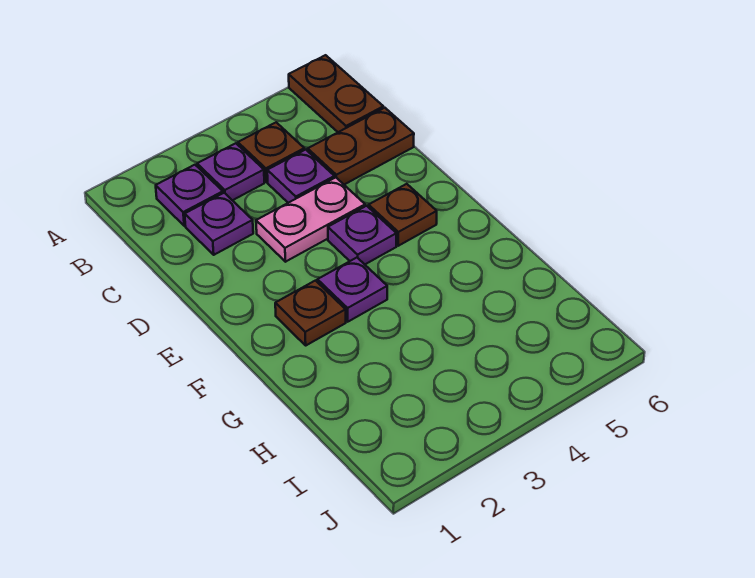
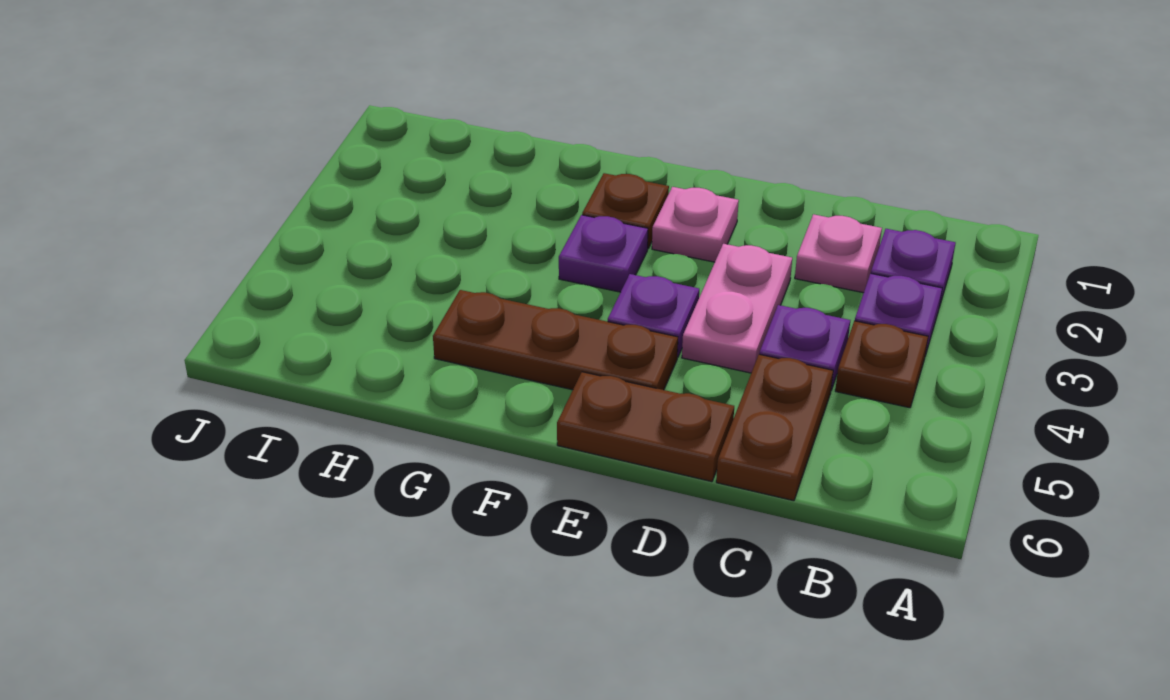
brown plate A6:B6 level 1 -> brown plate D6:E6 level 1
purple plate C2 level 1 -> pink plate C2 level 1
none -> pink plate E2 level 1
brown plate E5 level 1 -> brown plate E5:G5 level 1

